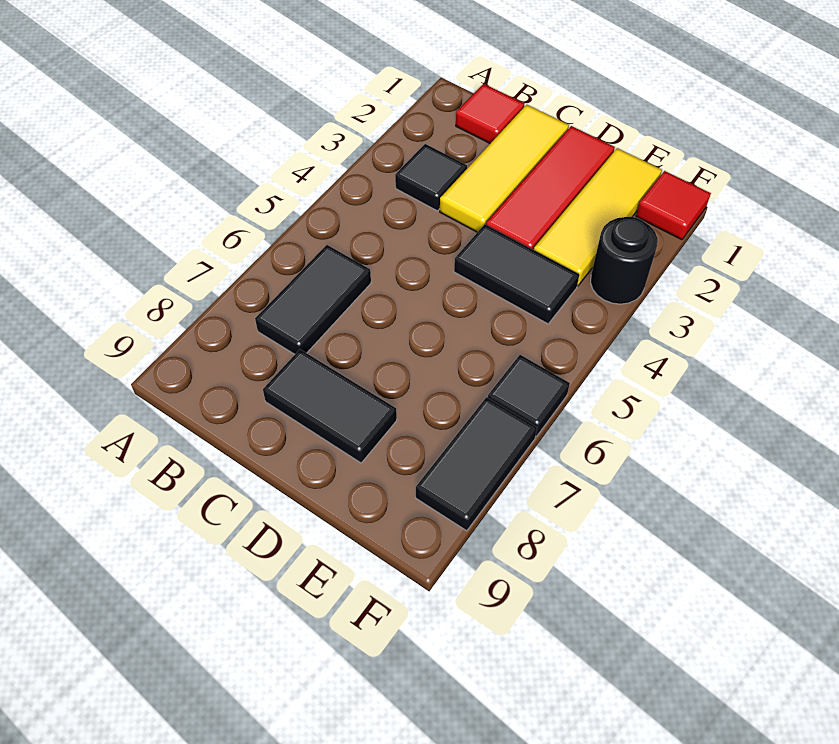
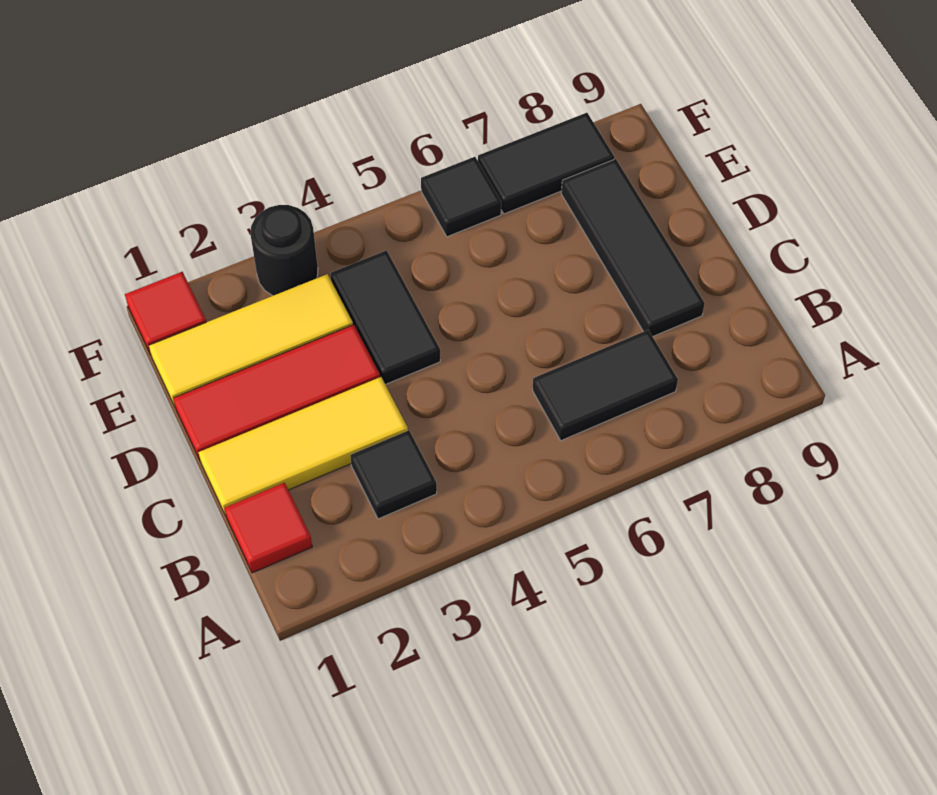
black tile C8:D8 level 1 -> black tile C8:E8 level 1

